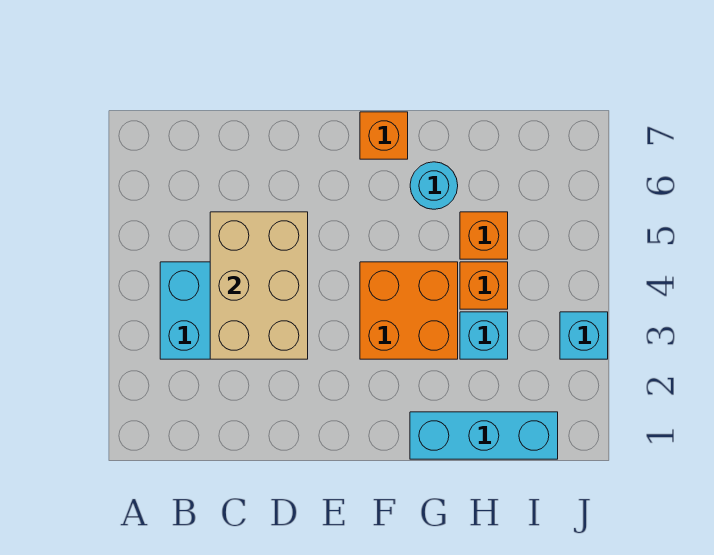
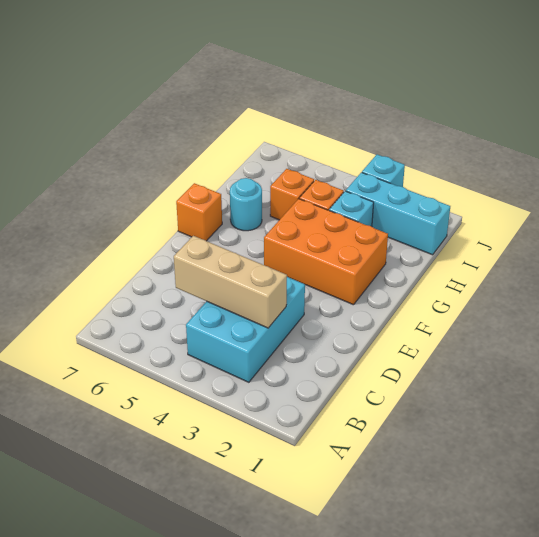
tan brick C3:D5 level 2 -> tan brick C3:C5 level 2
orange brick F3:G4 level 1 -> orange brick F2:G4 level 1
cyan brick G1:I1 level 1 -> cyan brick I1:I3 level 1

